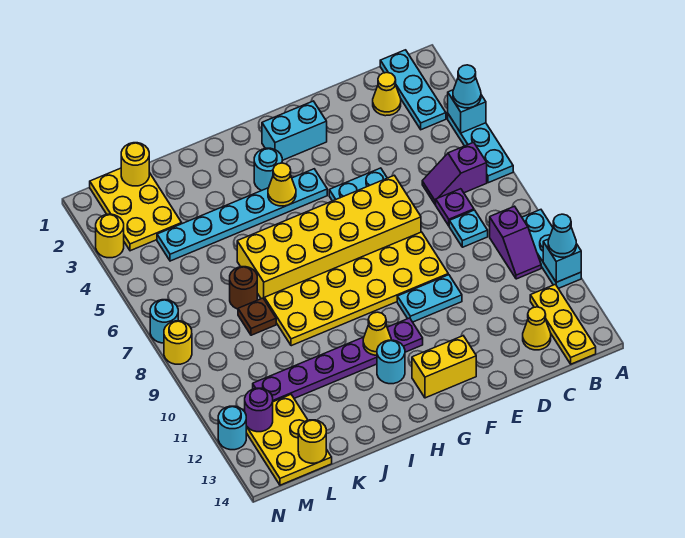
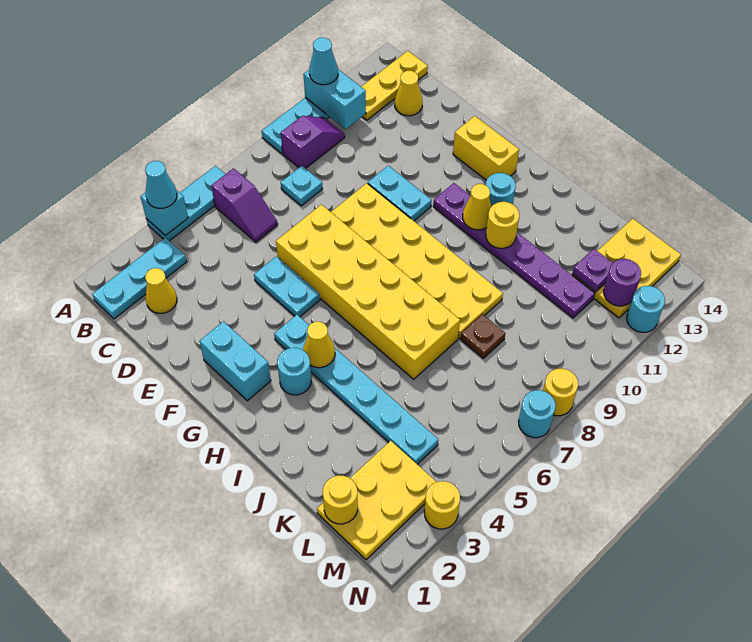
cyan brick A11 level 2 -> cyan brick A11:B11 level 2
purple plate C7 level 1 -> purple plate L12 level 2
brown round brick K7 level 1 -> none
yellow round brick L14 level 2 -> yellow round brick I11 level 2

